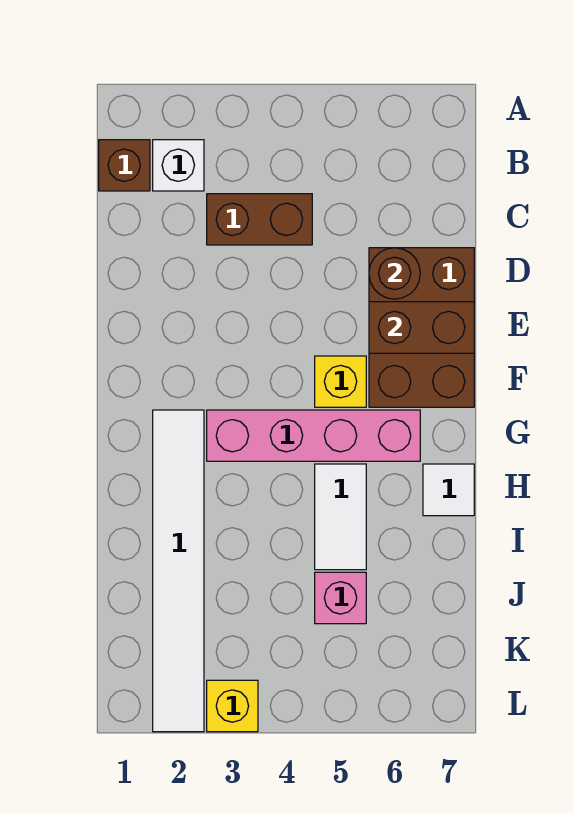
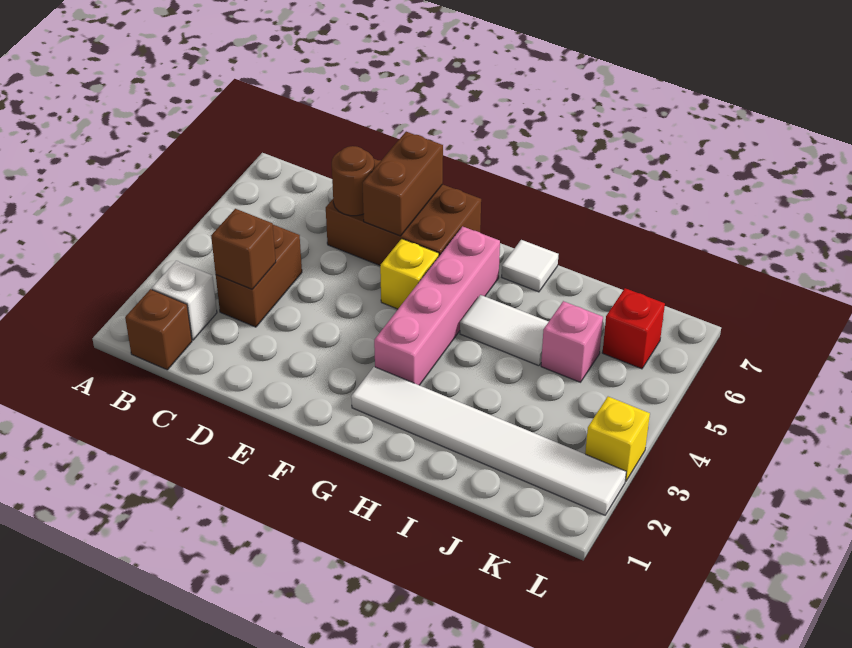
none -> brown brick C3 level 2
none -> red brick K6 level 1

